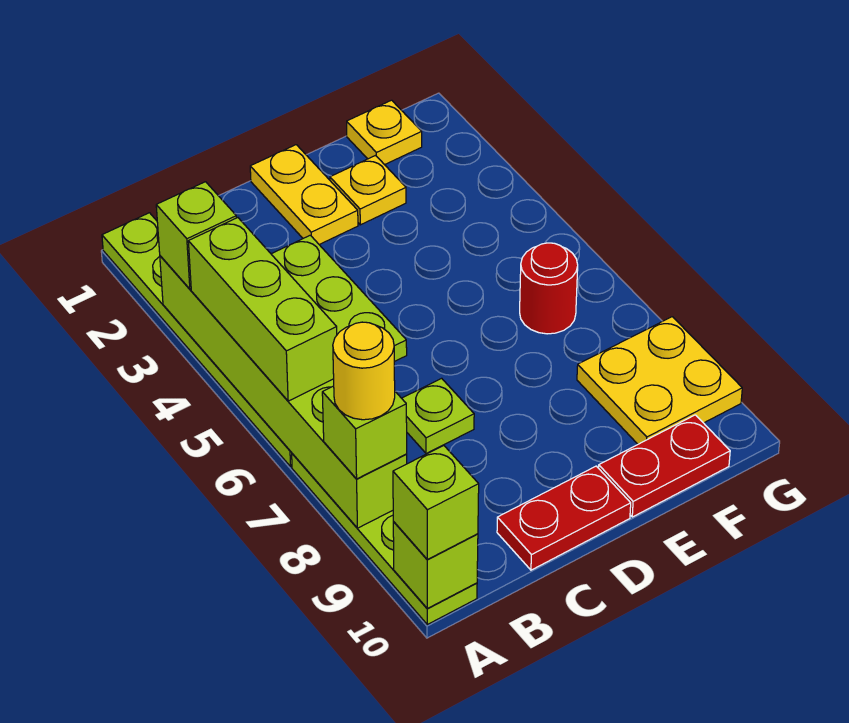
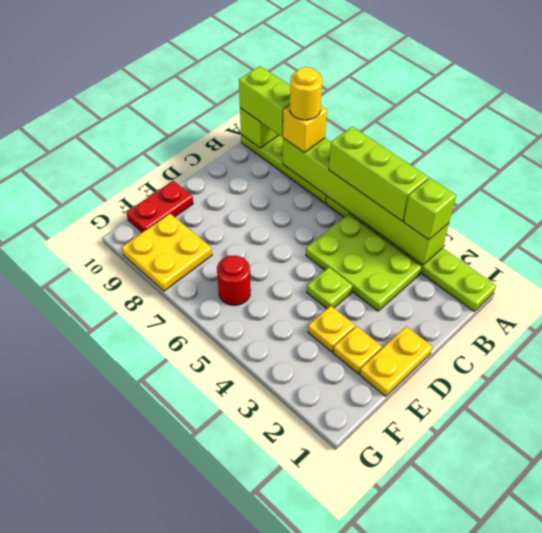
lime brick A8 level 3 -> yellow brick A8 level 3
lime brick A10 level 3 -> lime brick A9:A10 level 3
lime plate C7 level 1 -> lime plate D4 level 1
red plate C10:D10 level 1 -> none
yellow plate D1:D2 level 1 -> yellow plate D1:E1 level 1
yellow plate F1 level 1 -> yellow plate E3 level 1

